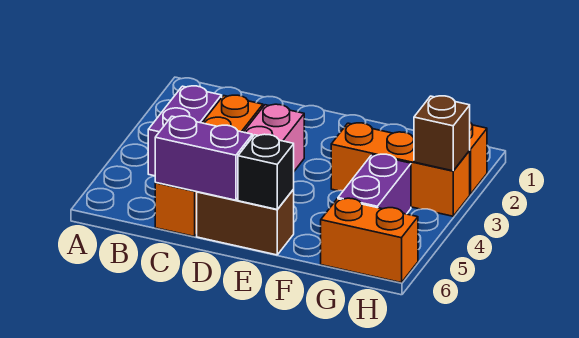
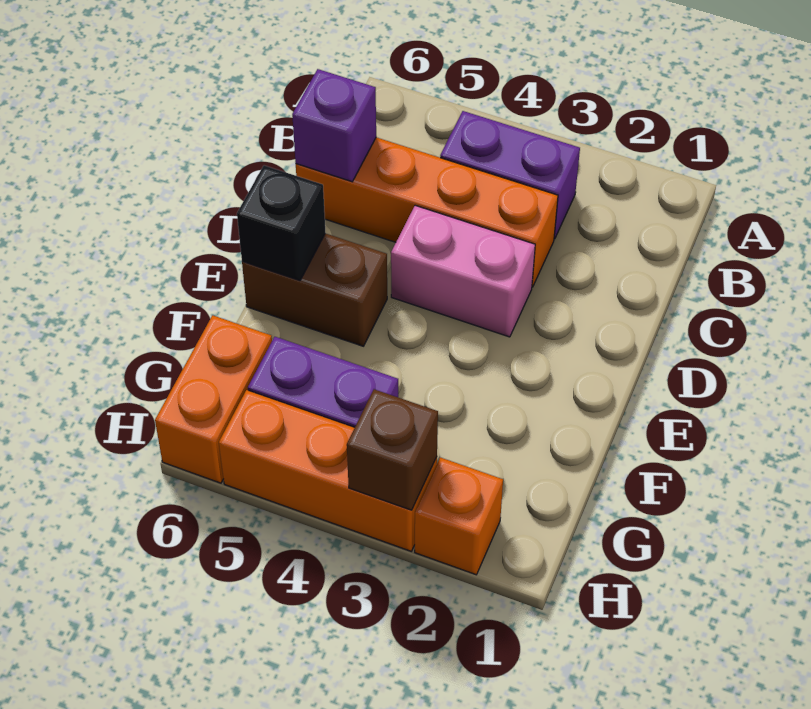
purple brick C6:D6 level 2 -> purple brick C6 level 2
brown brick D6:E6 level 1 -> brown brick E5:E6 level 1
orange brick F3:H3 level 1 -> orange brick H3:H5 level 1

